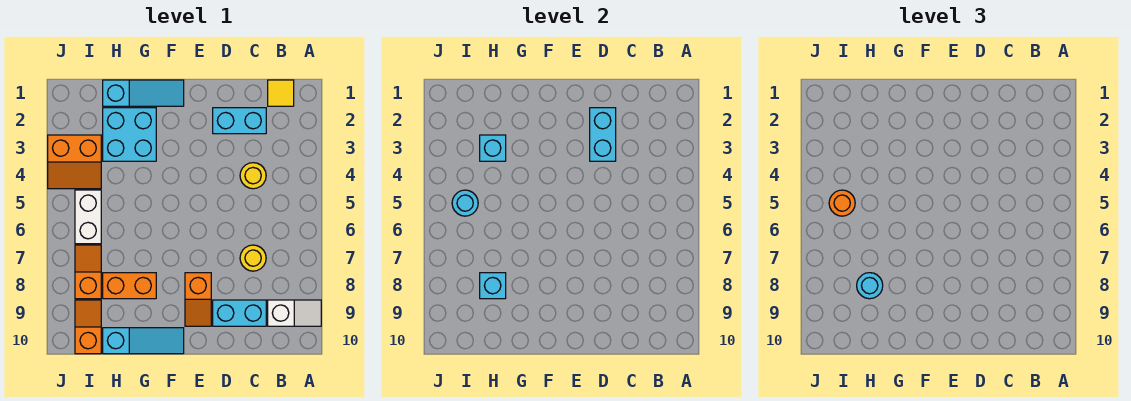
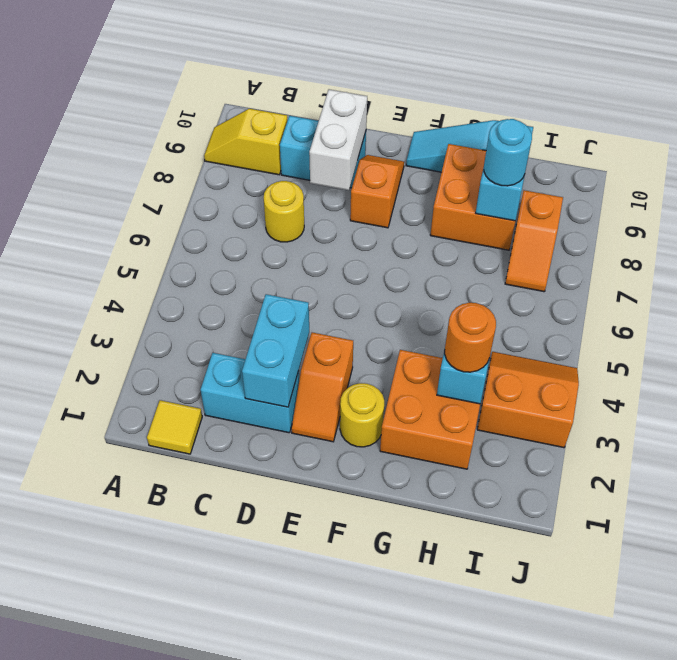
white slope A9:B9 level 1 top B -> yellow slope A9:B9 level 1 top B
yellow round brick C4 level 1 -> yellow round brick F2 level 1
cyan slope F1:H1 level 1 top H -> none
cyan brick G2:H3 level 1 -> orange brick G2:H3 level 1
orange brick G8:H8 level 1 -> orange brick G8:H9 level 1
white brick I5:I6 level 1 -> white brick D8:D9 level 2
cyan round brick I5 level 2 -> none
orange round brick I5 level 3 -> orange round brick H3 level 3
orange slope I9:I10 level 1 top 10 -> orange slope E2:E3 level 1 top 3

